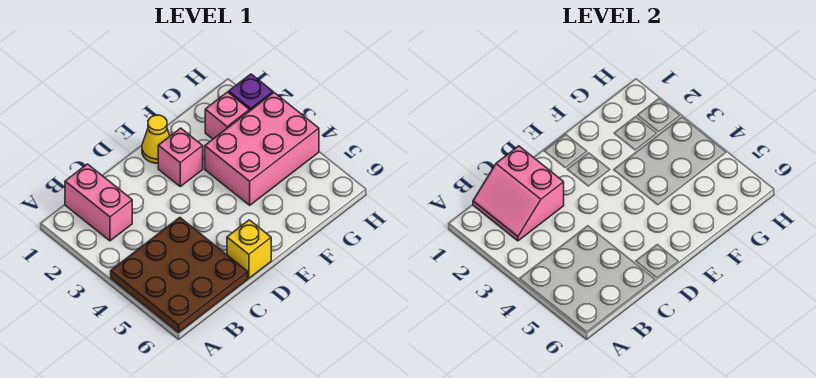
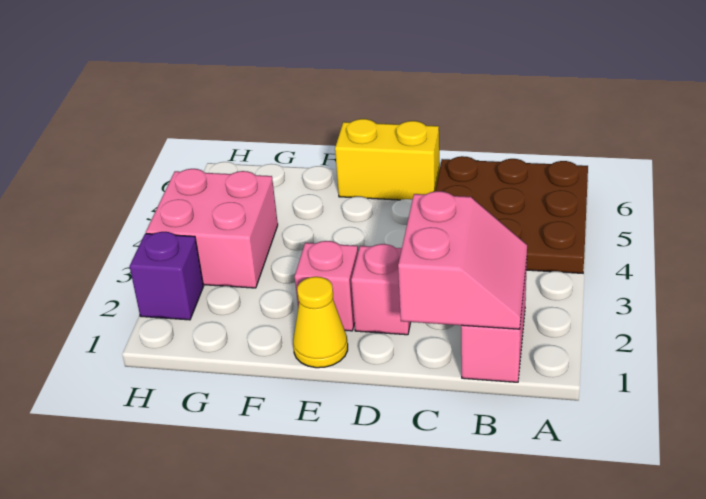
yellow brick D6 level 1 -> yellow brick D6:E6 level 1
pink brick F3:H4 level 1 -> pink brick G3:H4 level 1
pink brick G2 level 1 -> pink brick D2 level 1

